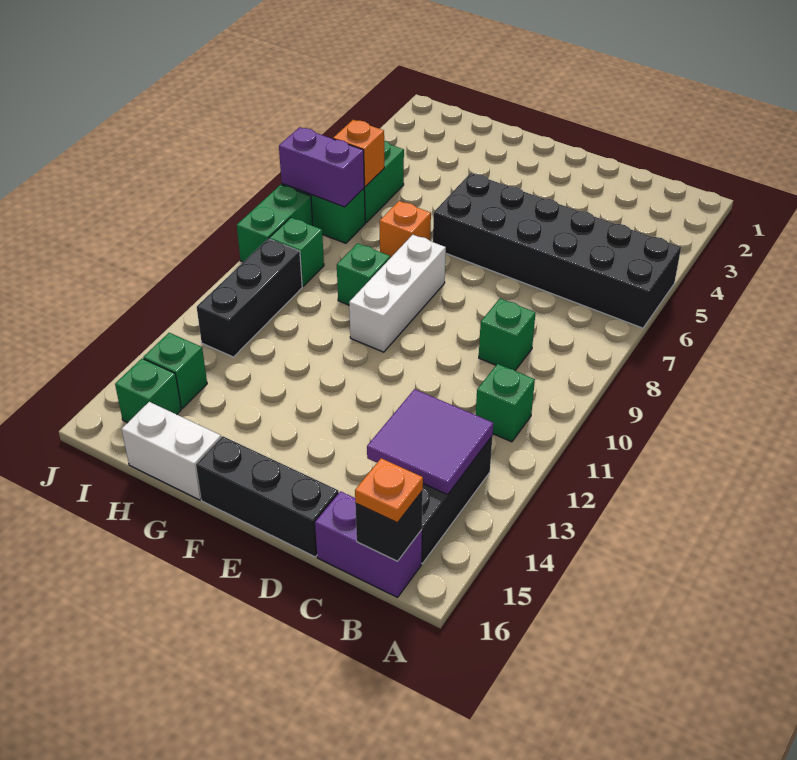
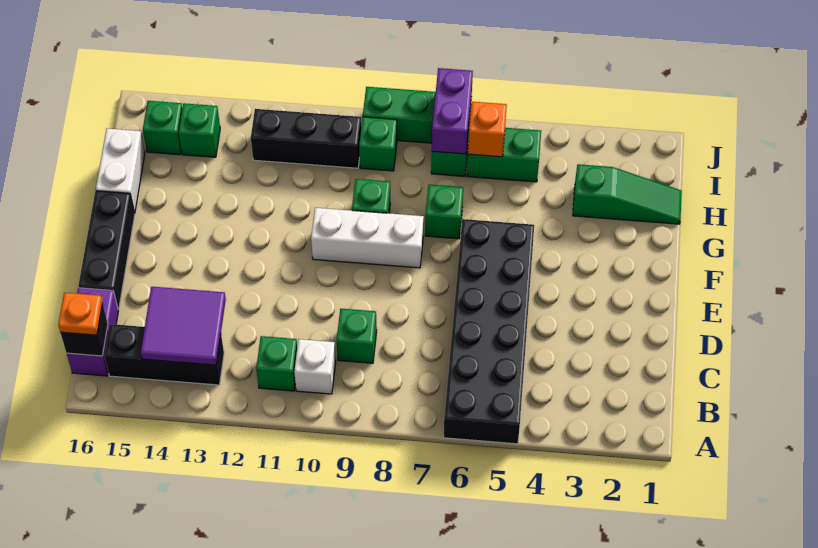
none -> white brick B10 level 1
orange brick G7 level 1 -> green brick G7 level 1
none -> green slope H1:H3 level 1 top 3

